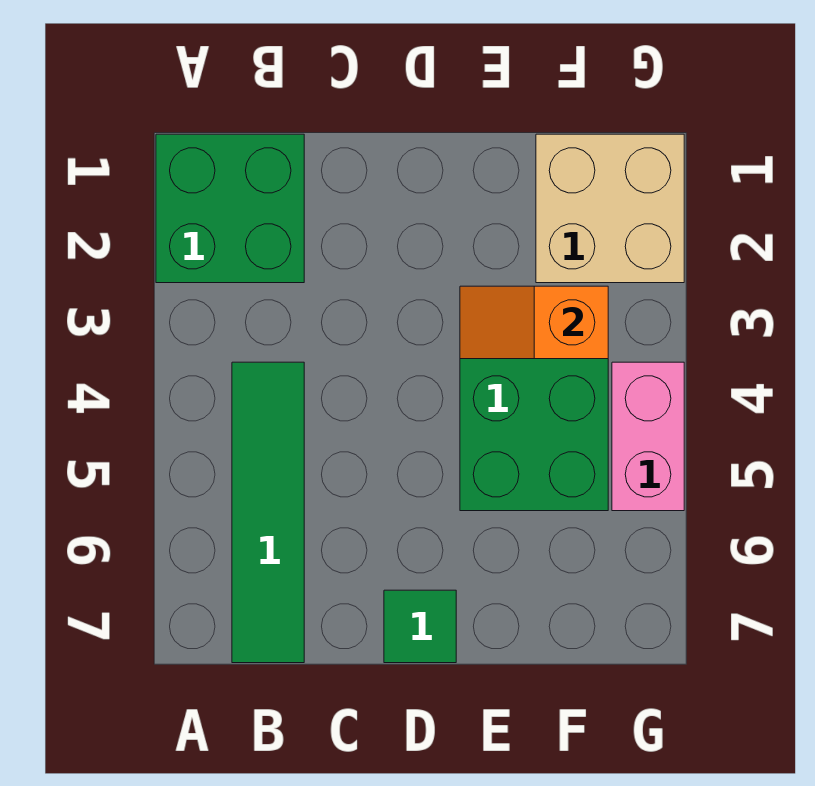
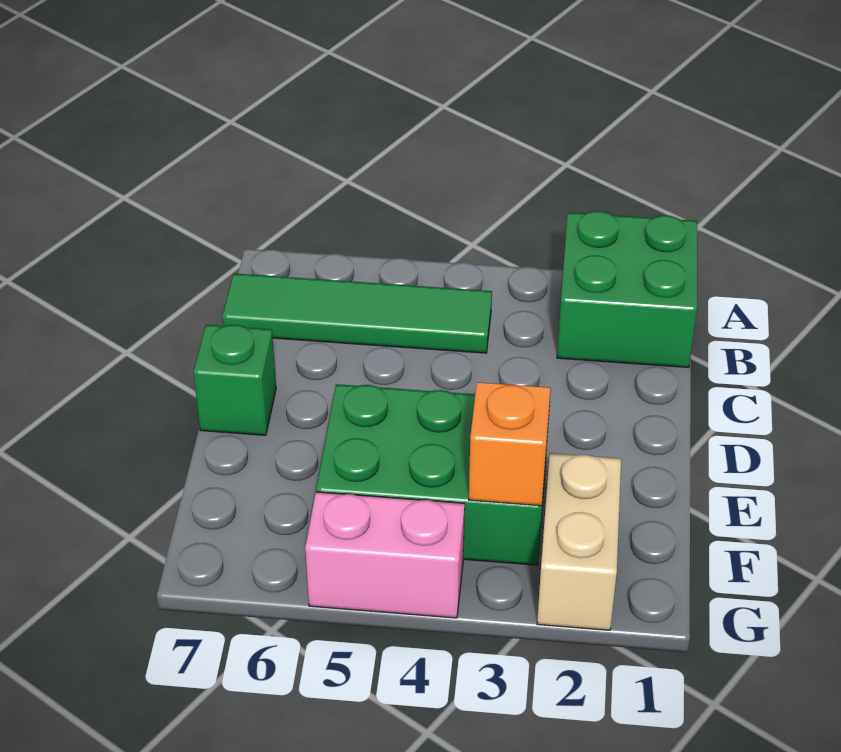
green tile D7 level 1 -> green brick D7 level 1
tan brick F1:G2 level 1 -> tan brick F2:G2 level 1

